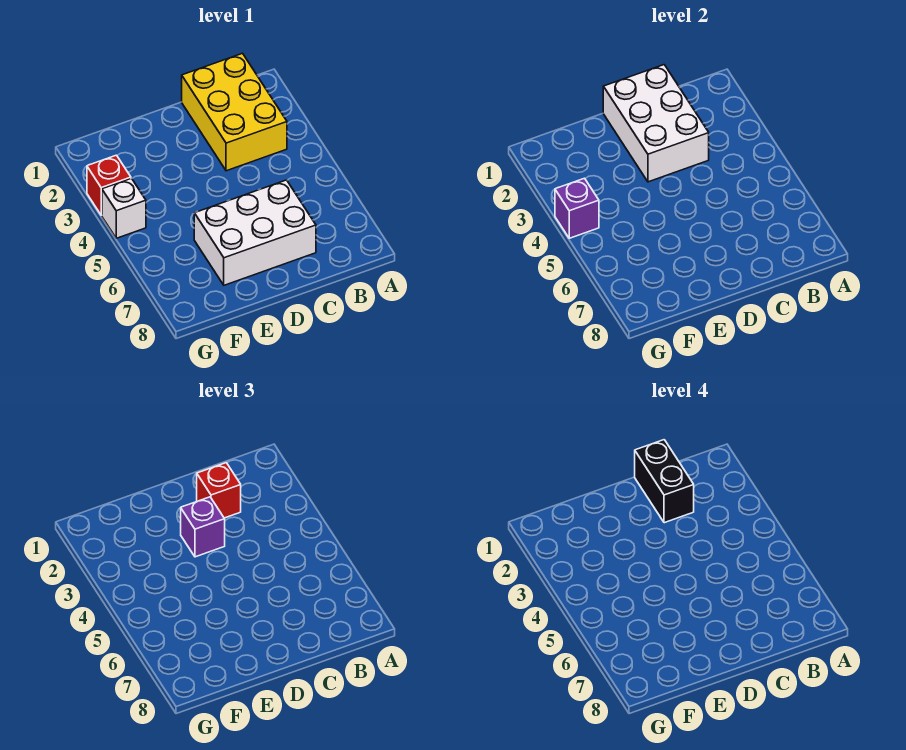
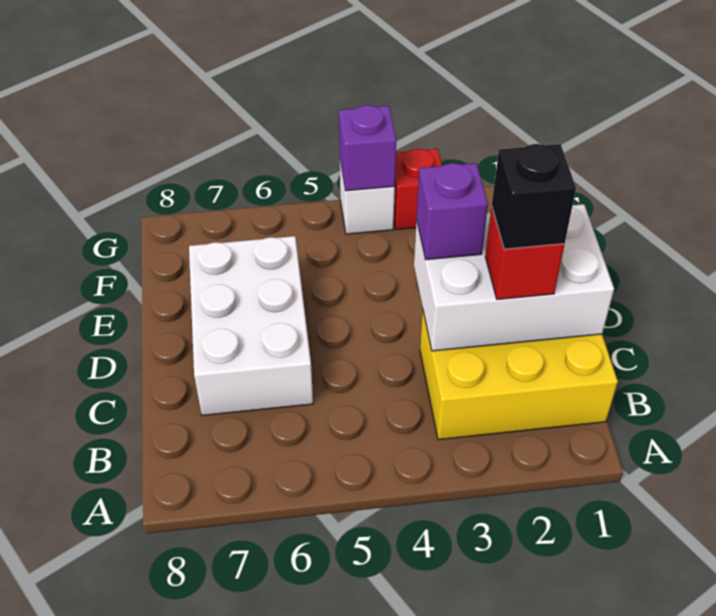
black brick C1:C2 level 4 -> black brick C2 level 4

